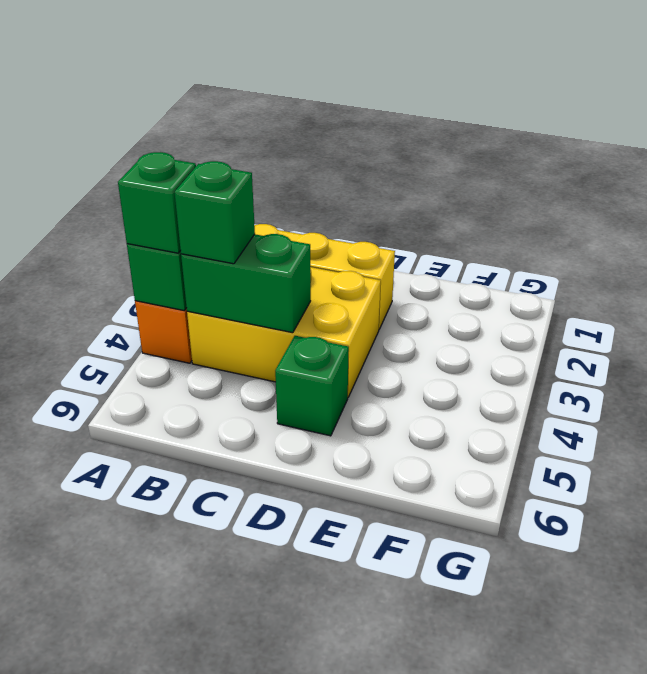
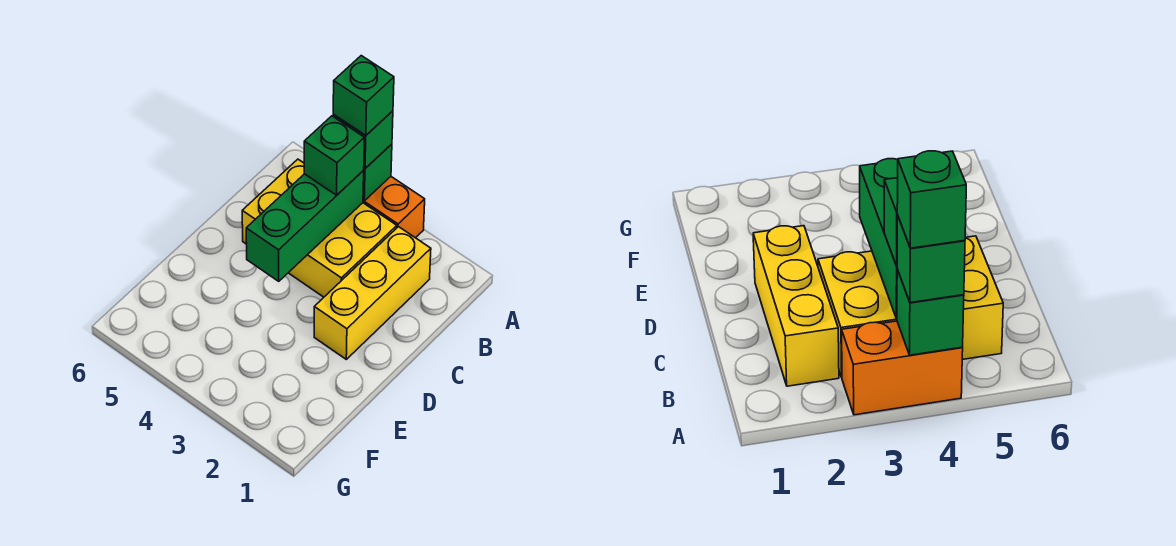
yellow brick B3:D4 level 1 -> yellow brick B3:C5 level 1
green brick B4:C4 level 2 -> green brick B4:D4 level 2
green brick D5 level 1 -> green brick A4 level 4

